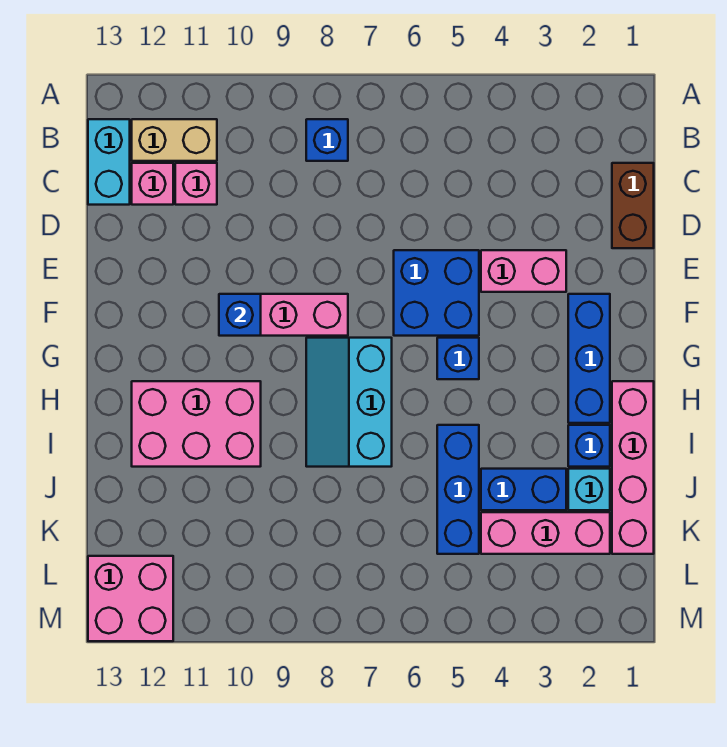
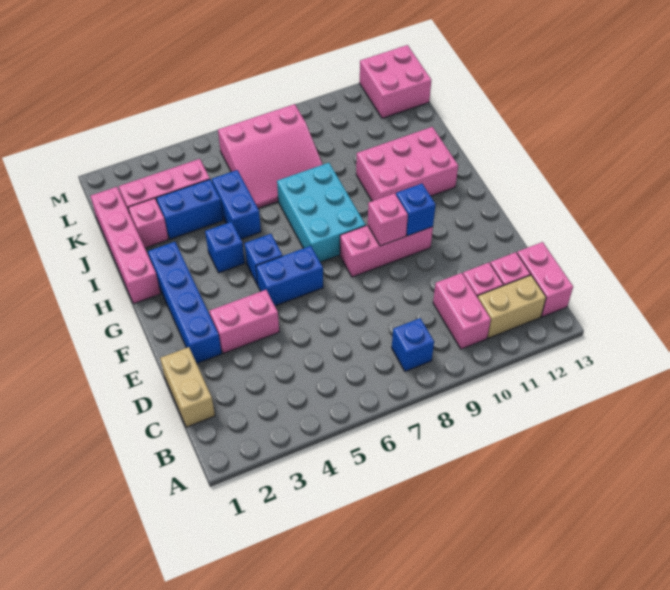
none -> pink brick B10:C10 level 1
cyan brick B13:C13 level 1 -> pink brick B13:C13 level 1
brown brick C1:D1 level 1 -> tan brick C1:D1 level 1
blue brick E5:F6 level 1 -> blue brick F5:F6 level 1
blue brick F2:H2 level 1 -> blue brick E2:H2 level 1
none -> pink brick F9 level 2
cyan slope G7:I8 level 1 top 7 -> cyan brick G7:I8 level 1
blue brick I2 level 1 -> blue brick H4 level 1
blue brick I5:K5 level 1 -> blue brick I5:J5 level 1
cyan brick J2 level 1 -> pink brick J2 level 1
none -> pink slope J6:L8 level 1 top L

